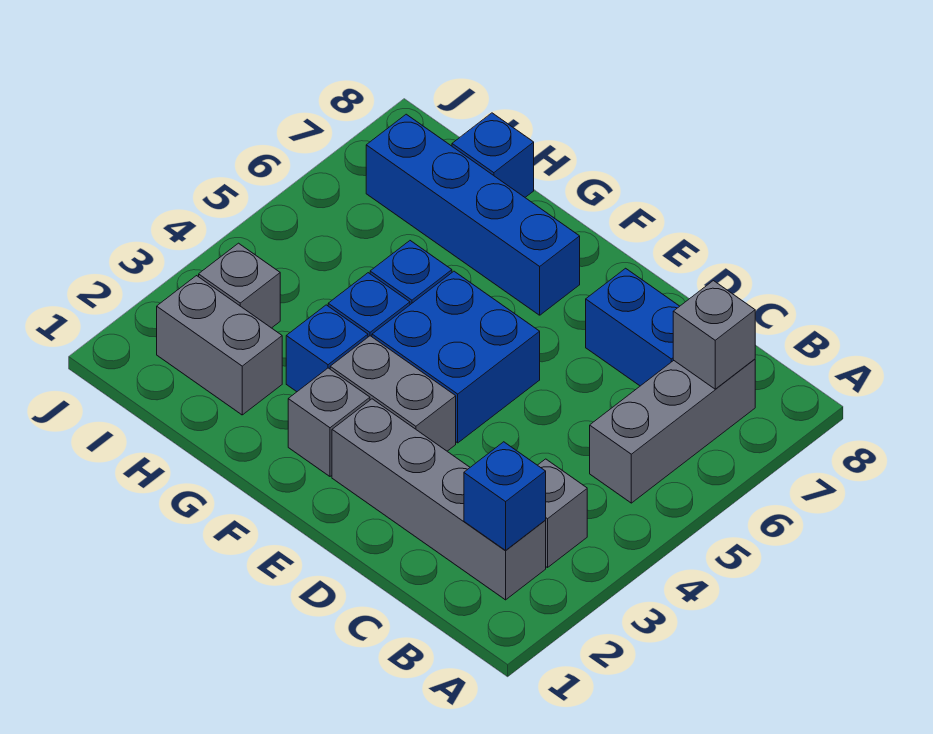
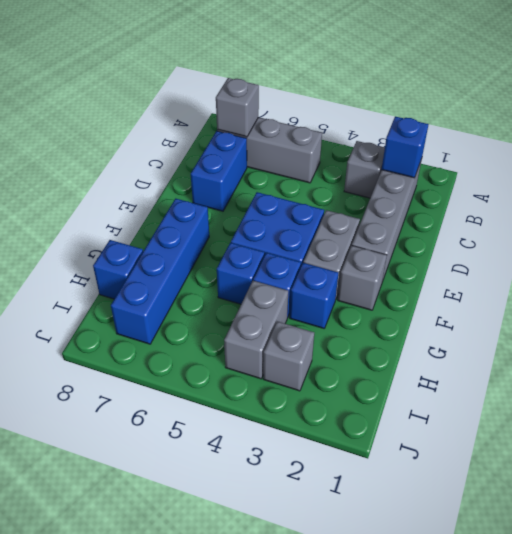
grey brick H2:I2 level 1 -> grey brick H4:I4 level 1

